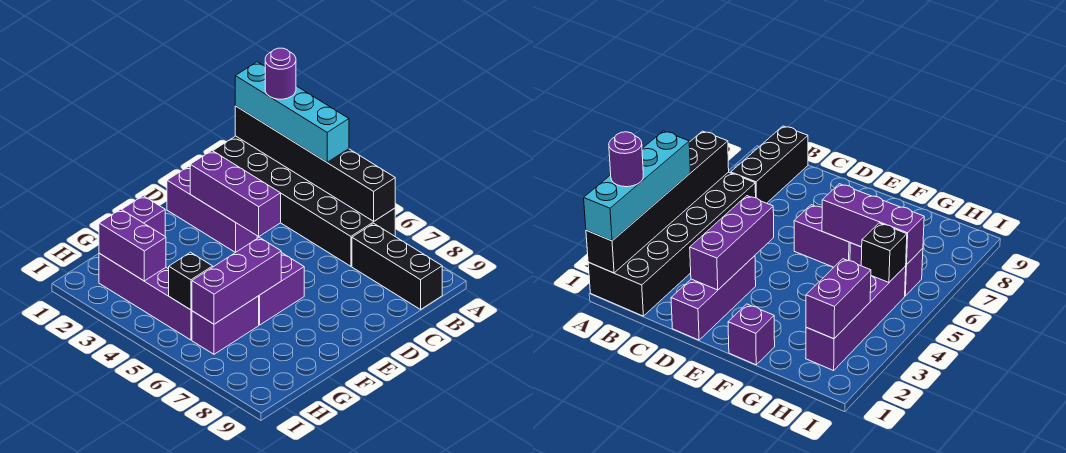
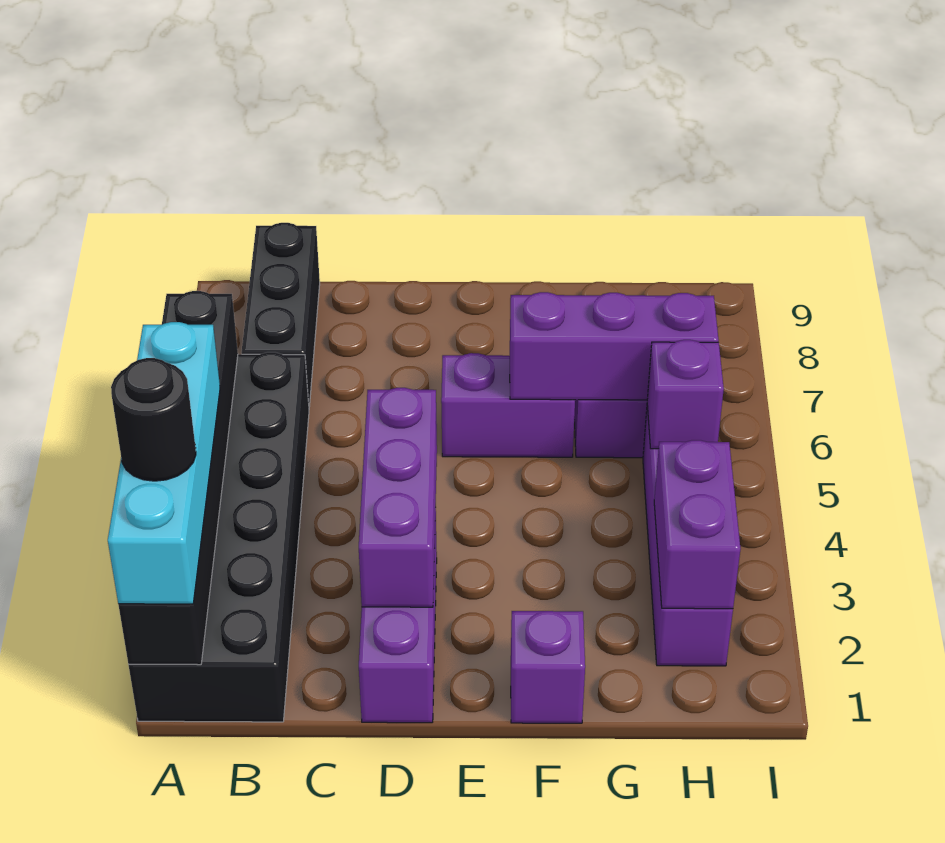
purple round brick A2 level 4 -> black round brick A2 level 4
black brick H5 level 2 -> purple brick H5 level 2

